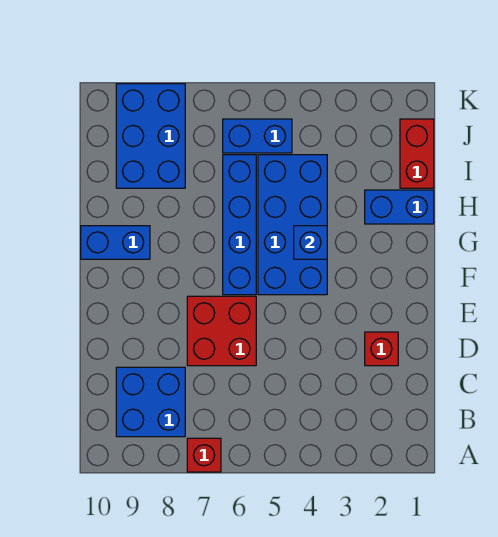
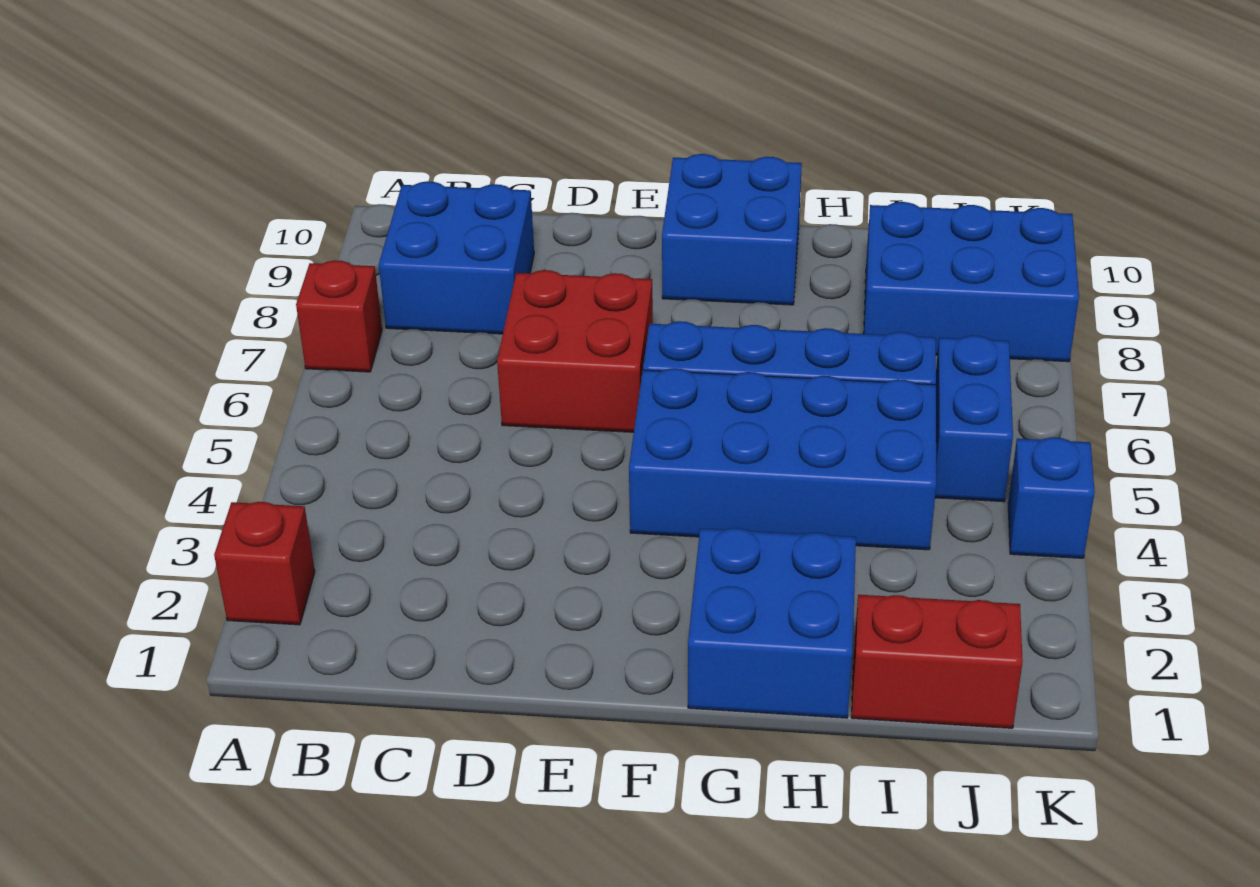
red brick D2 level 1 -> red brick A2 level 1
blue brick G4 level 2 -> blue brick K4 level 1
blue brick G9:G10 level 1 -> blue brick F9:G10 level 1
blue brick H1:H2 level 1 -> blue brick G1:H2 level 1

